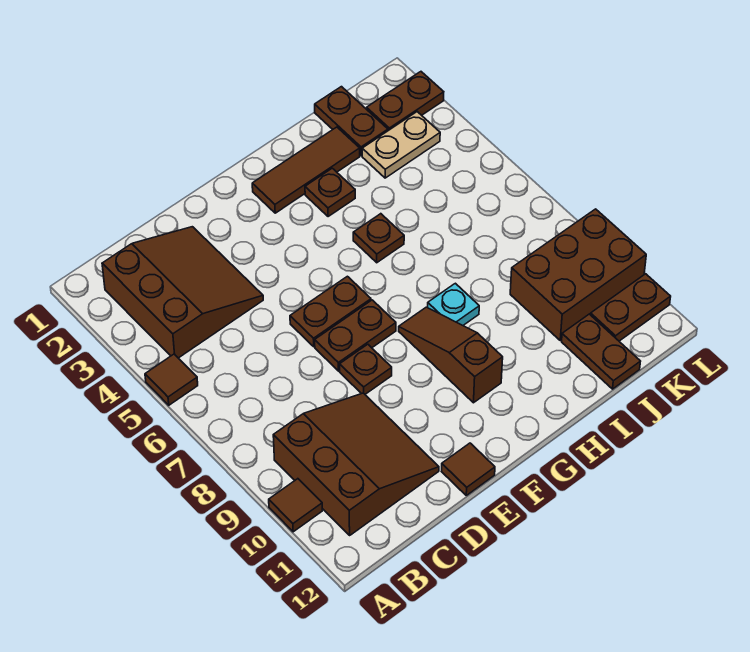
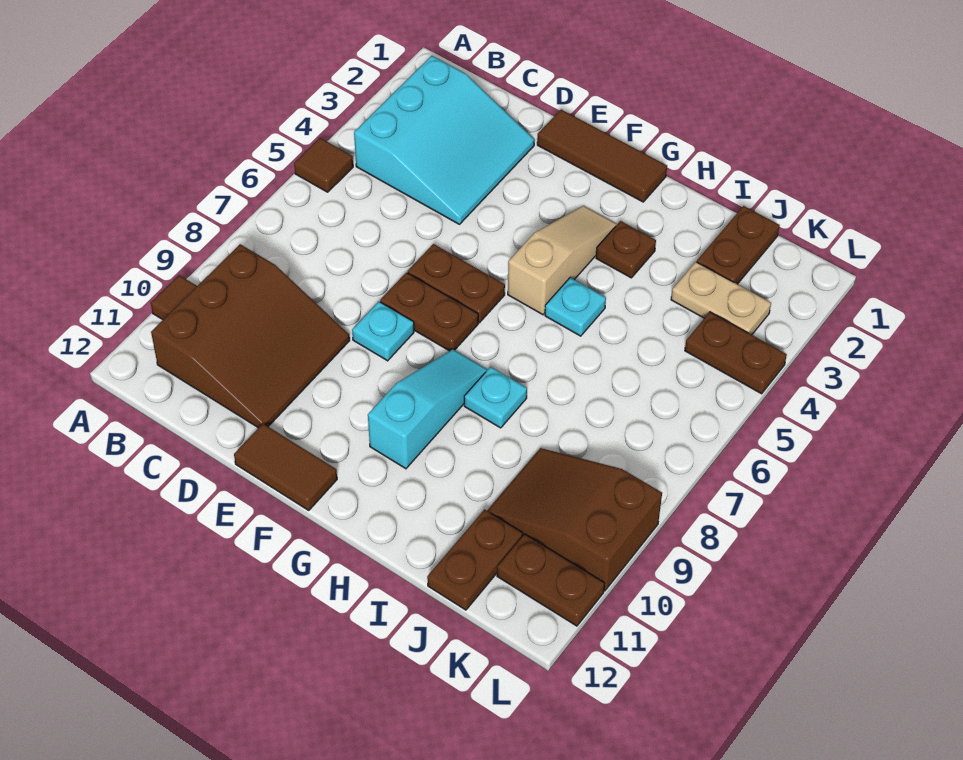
brown slope B2:D4 level 1 top B -> cyan slope B2:D4 level 1 top B
brown plate E8 level 1 -> cyan plate E8 level 1
brown tile E12 level 1 -> brown tile E12:F12 level 1
brown tile G2:I2 level 1 -> brown tile E1:G1 level 1
none -> tan slope G3:G5 level 1 top 5
brown slope G8:G10 level 1 top 10 -> cyan slope G8:G10 level 1 top 10
brown plate H5 level 1 -> cyan plate H5 level 1
brown brick J9:L10 level 1 -> brown slope J9:L10 level 1 top L
brown plate K2:L2 level 1 -> brown plate K4:L4 level 1

